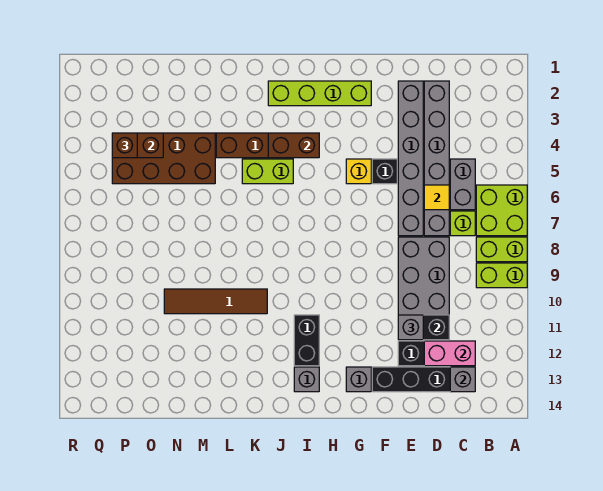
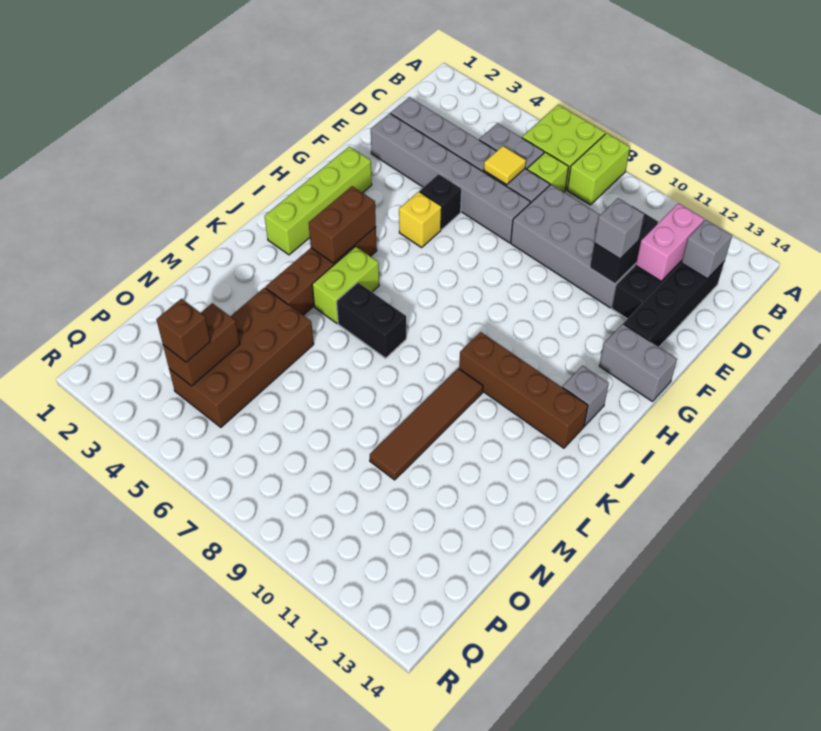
lime brick A9:B9 level 1 -> none
grey brick G13 level 1 -> grey brick G13:G14 level 1
black brick I11:I12 level 1 -> black brick K6:K7 level 1
none -> brown brick J10:J13 level 1

